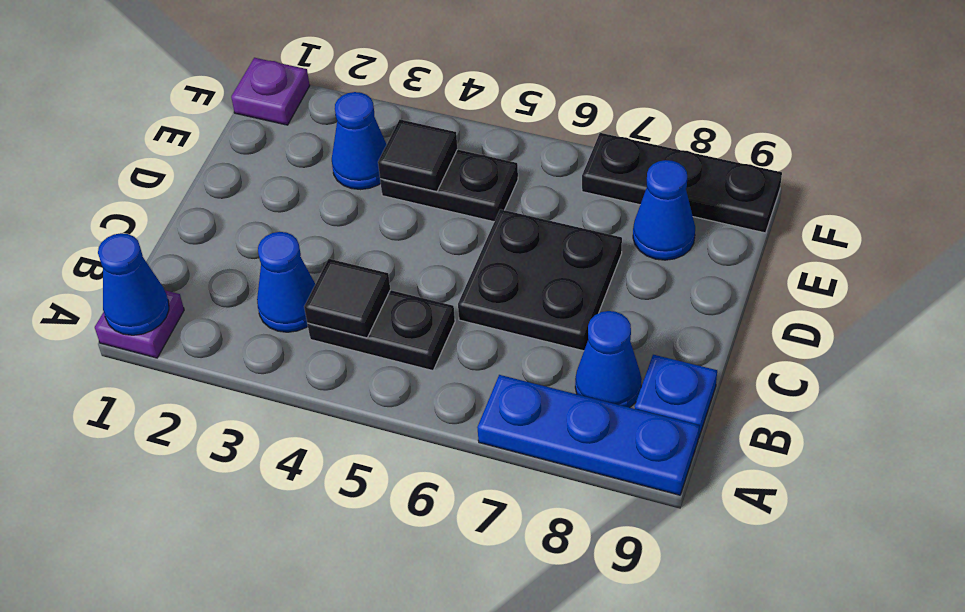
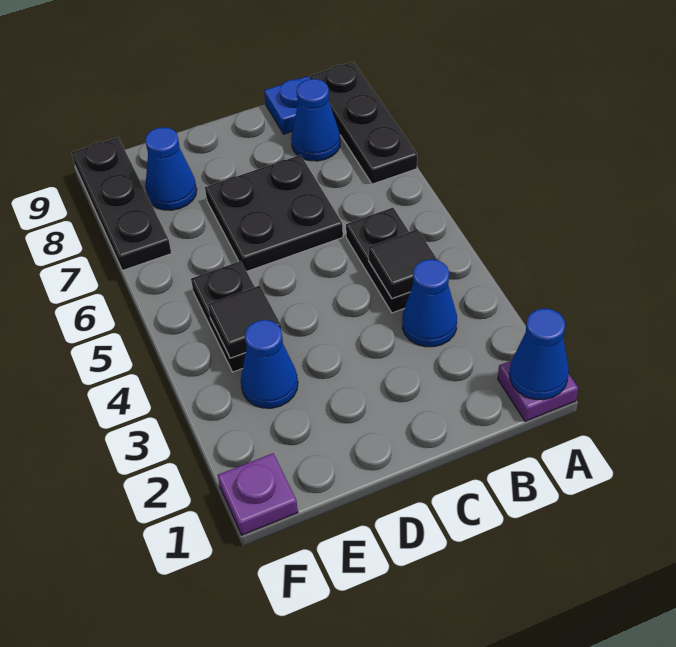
blue plate A7:A9 level 1 -> black plate A7:A9 level 1

